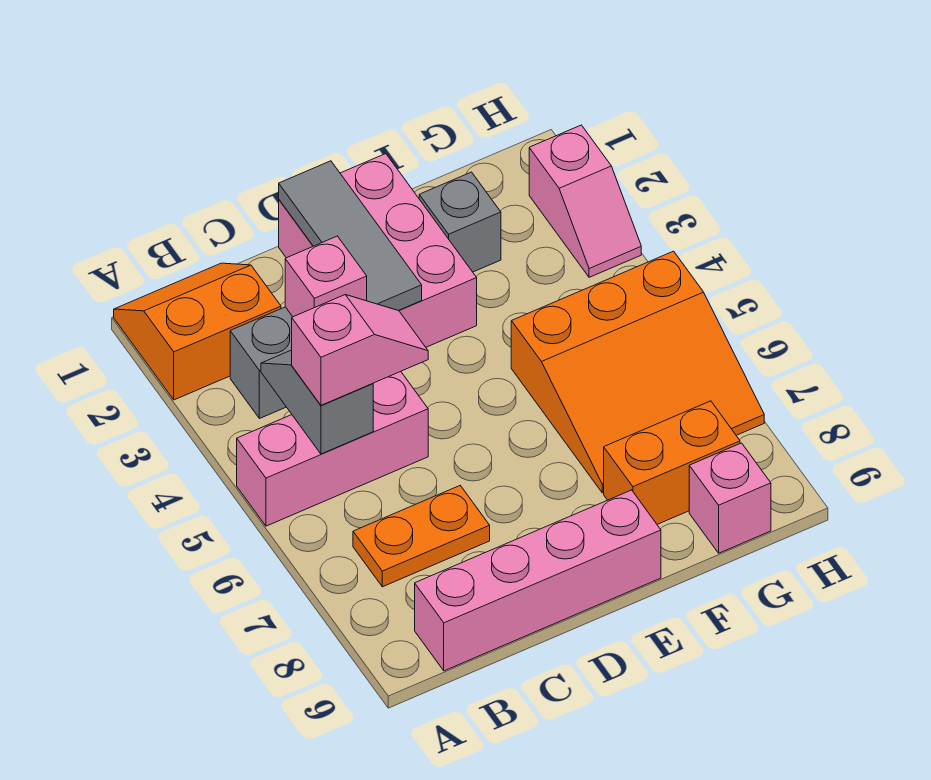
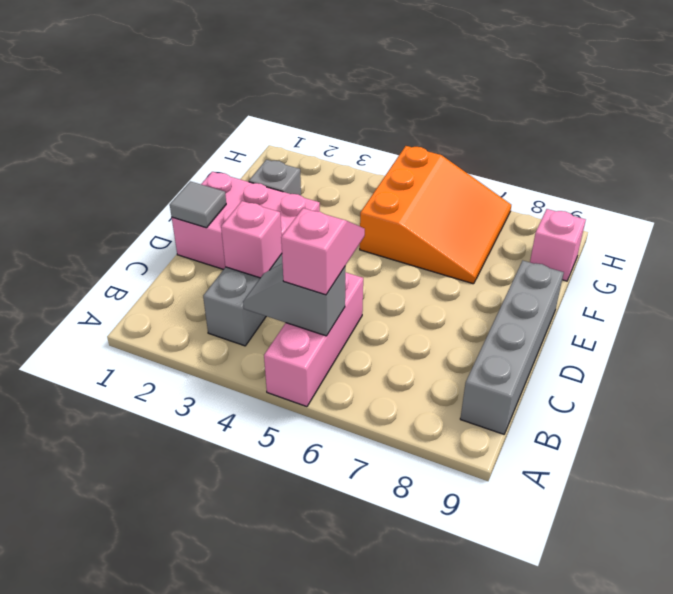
orange slope A1:B2 level 1 top 2 -> none
orange plate B7:C7 level 1 -> none
pink brick B9:E9 level 1 -> grey brick B9:E9 level 1
grey tile D1:D3 level 2 -> grey tile D1 level 2
orange brick F8:G8 level 1 -> none
pink slope H2:H3 level 1 top 2 -> none

